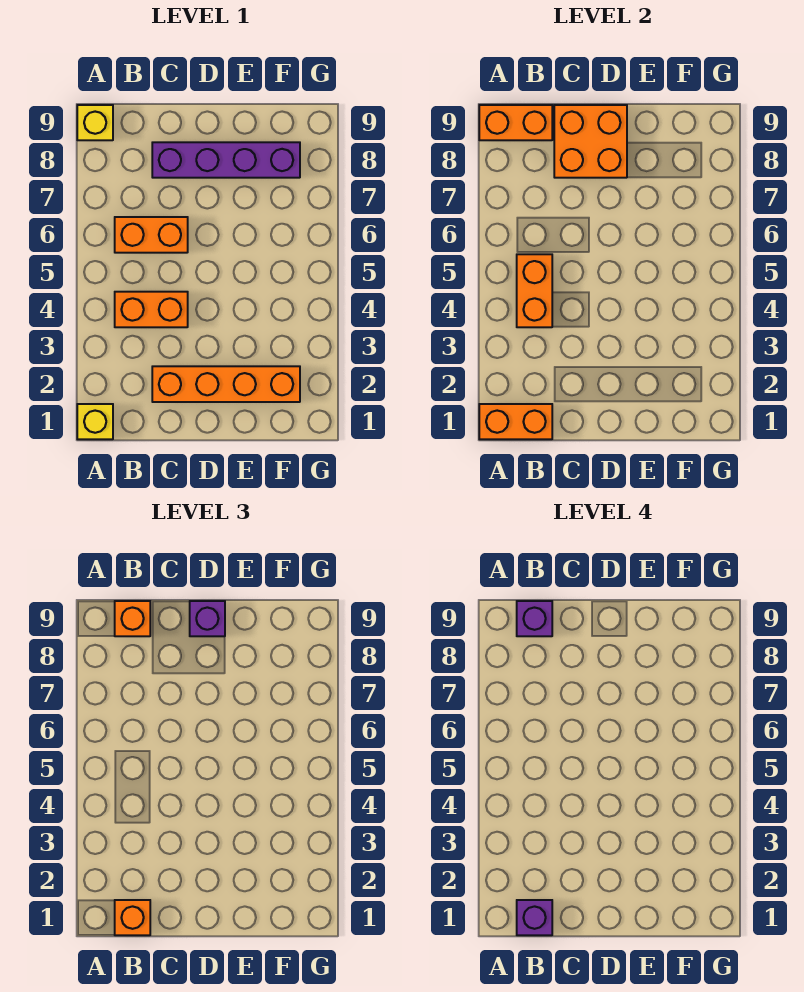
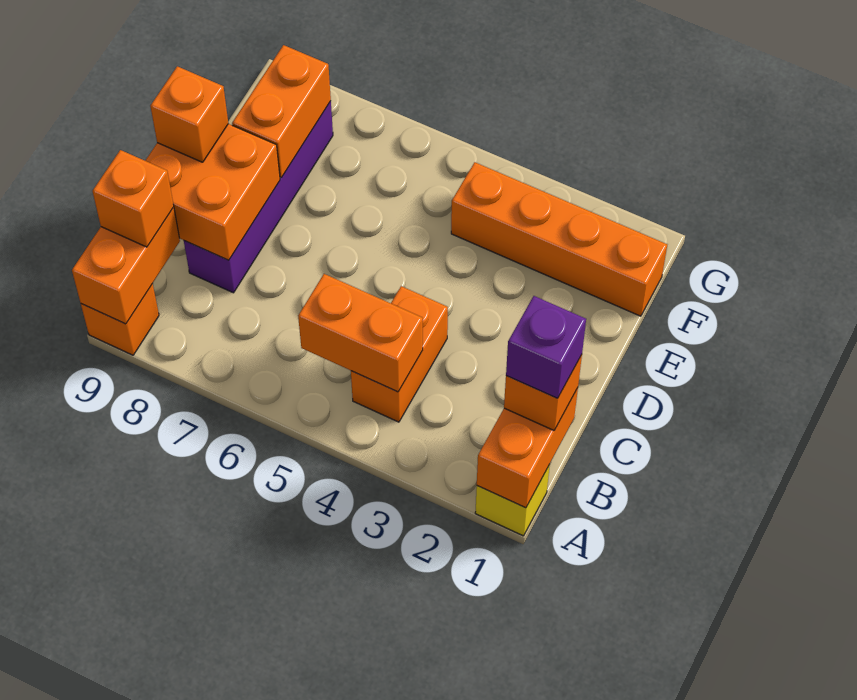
yellow brick A9 level 1 -> orange brick A9 level 1
orange brick B6:C6 level 1 -> orange brick E8:F8 level 2
purple brick B9 level 4 -> none
orange brick C2:F2 level 1 -> orange brick F1:F4 level 1
purple brick D9 level 3 -> orange brick D9 level 3

